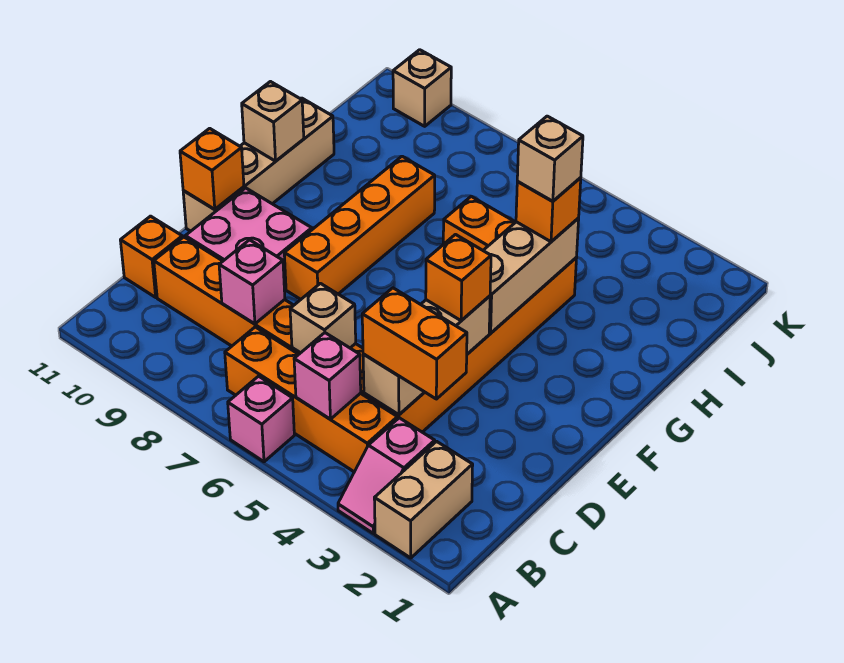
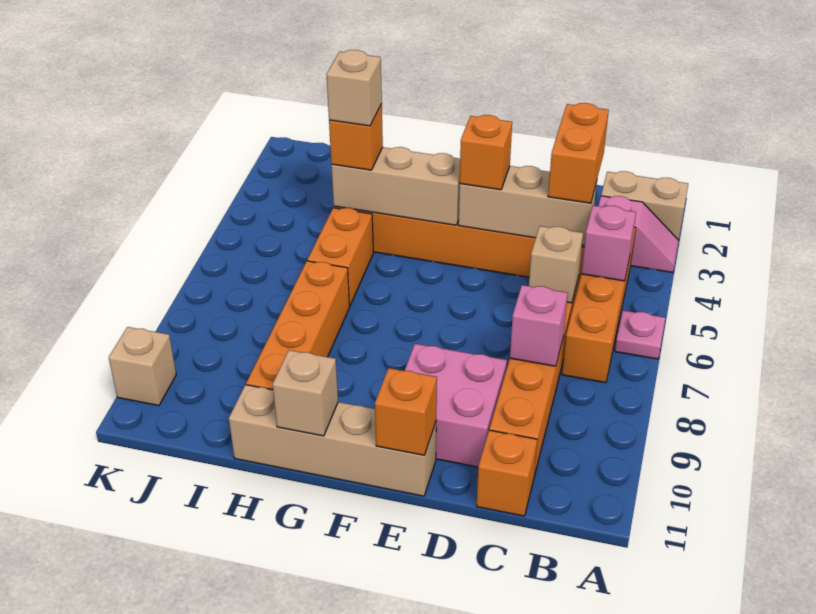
pink brick A6 level 1 -> pink plate A6 level 1
orange brick E8:H8 level 1 -> orange brick H7:H10 level 1

